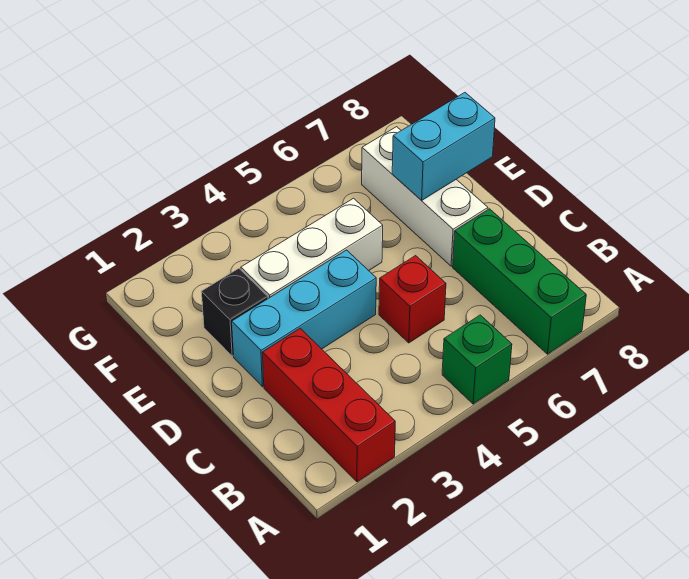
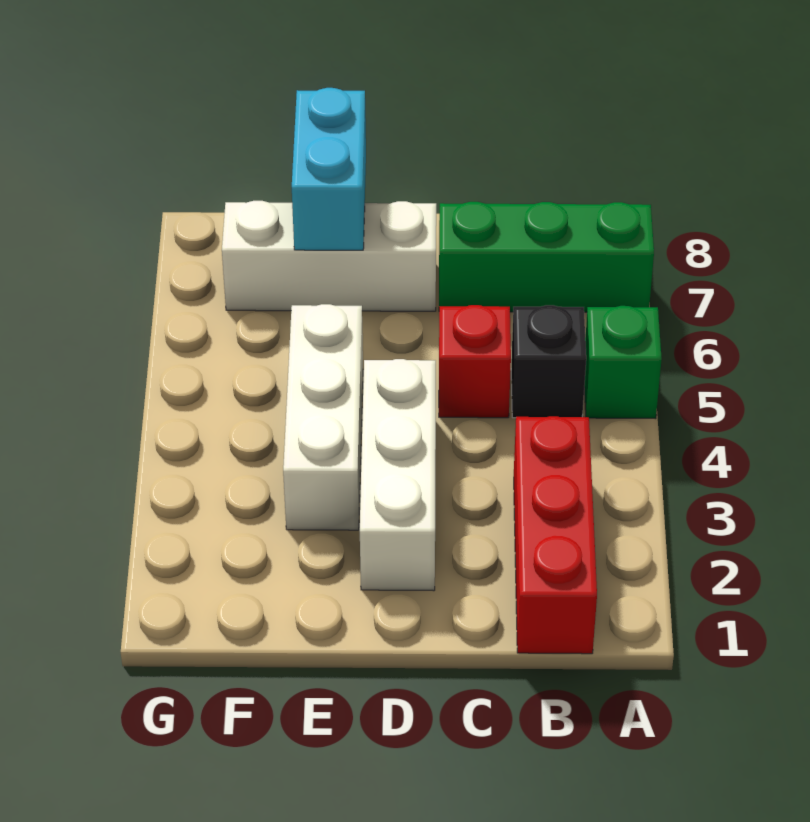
red brick A2:C2 level 1 -> red brick B1:B3 level 1
cyan brick D2:D4 level 1 -> white brick D2:D4 level 1
black brick E2 level 1 -> black brick B5 level 1

